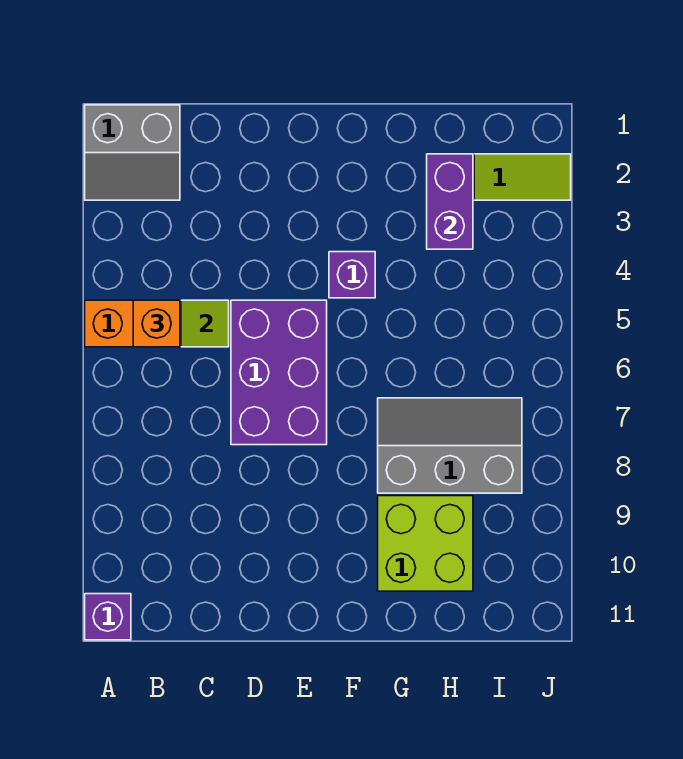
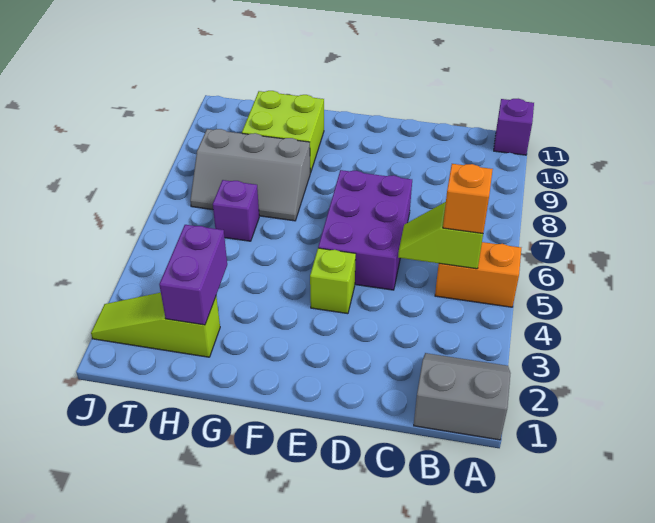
none -> lime brick E4 level 1
purple brick F4 level 1 -> purple brick H6 level 1

